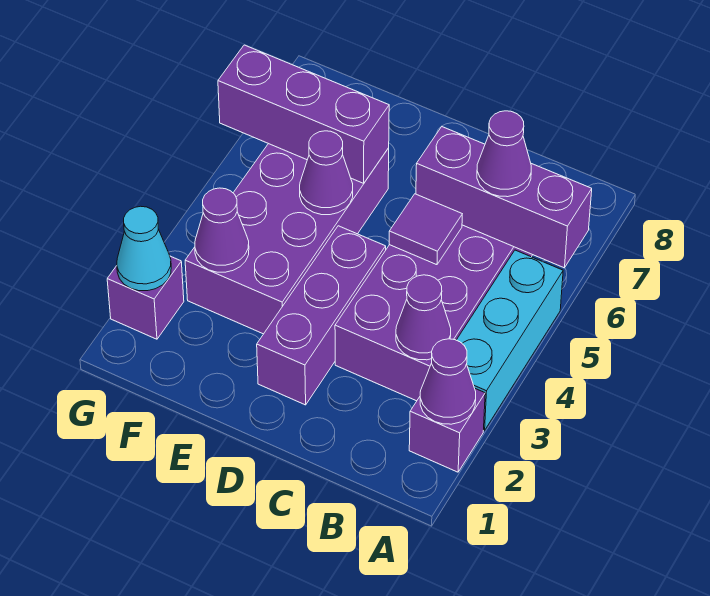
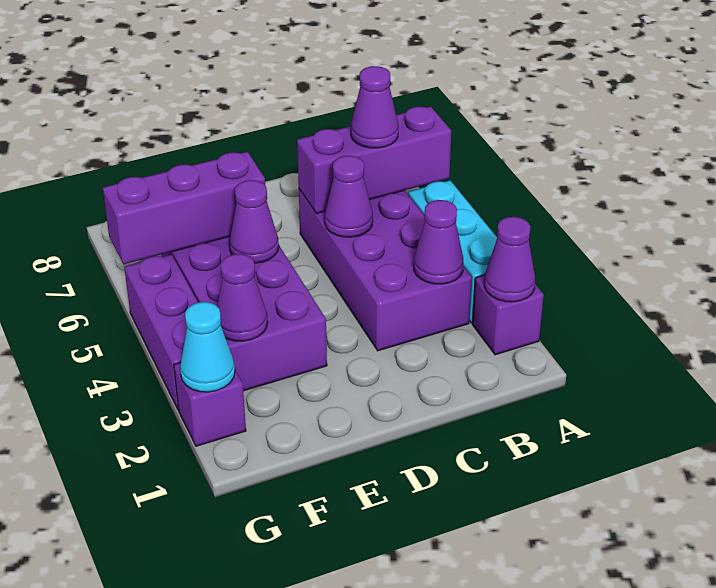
purple tile C5 level 2 -> purple cone C5 level 2
purple brick D2:D4 level 1 -> purple brick G3:G5 level 1

